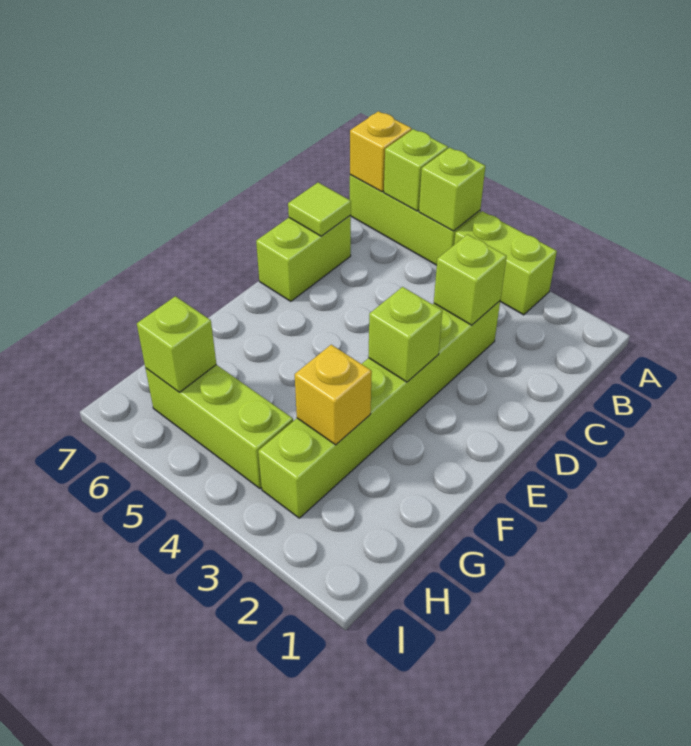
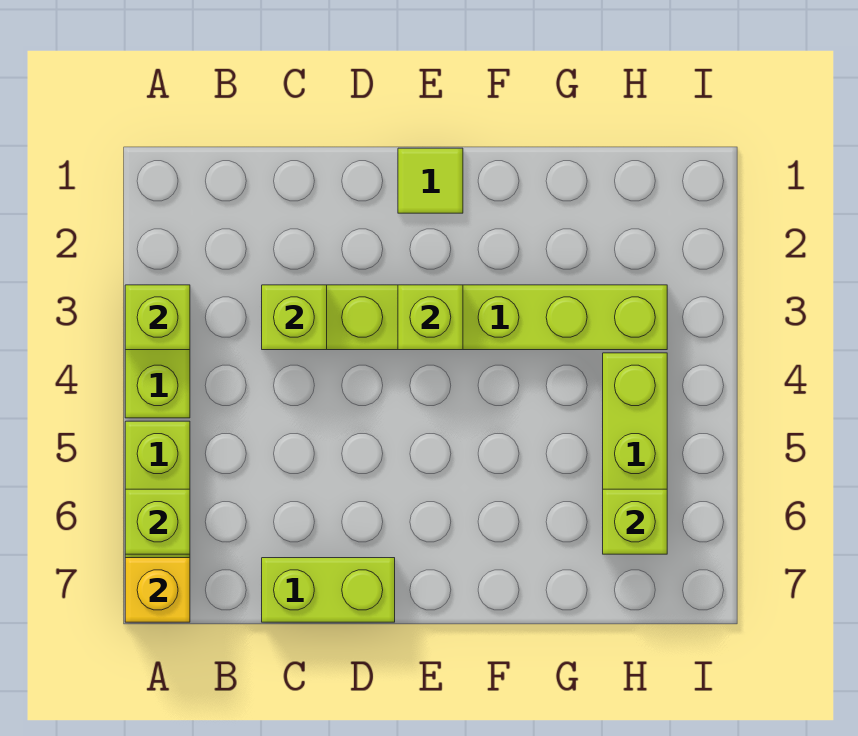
lime brick A5 level 2 -> lime brick A3 level 2
lime tile C7 level 2 -> lime tile E1 level 1
yellow brick G3 level 2 -> none

